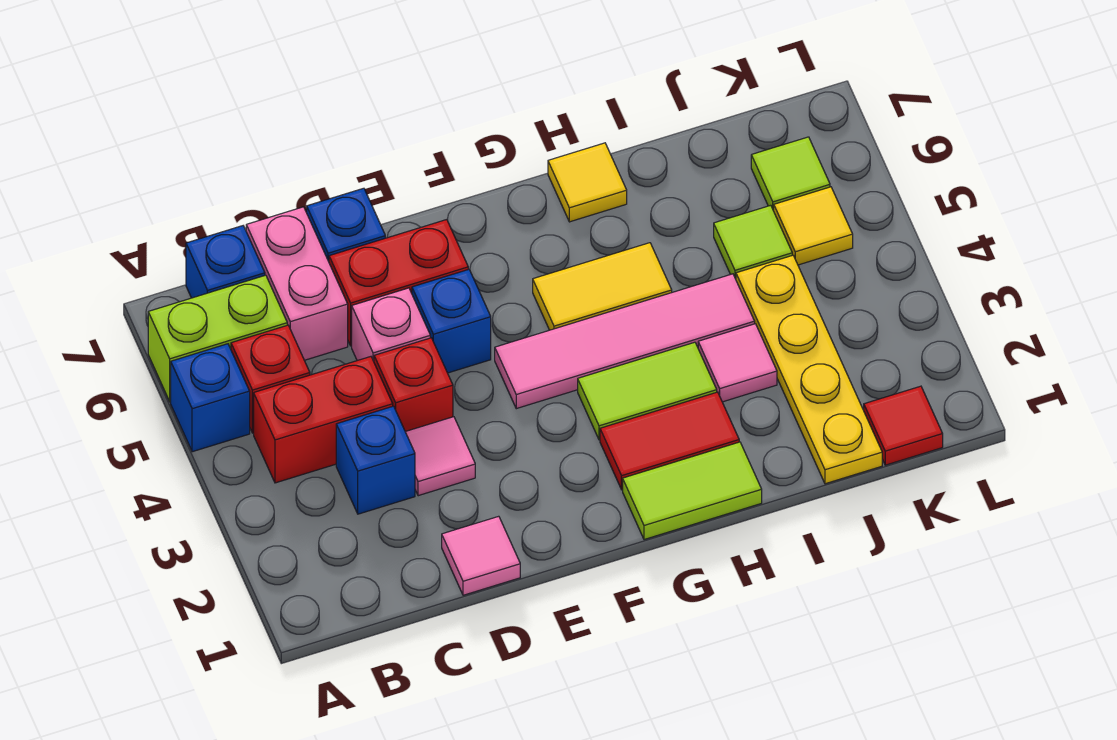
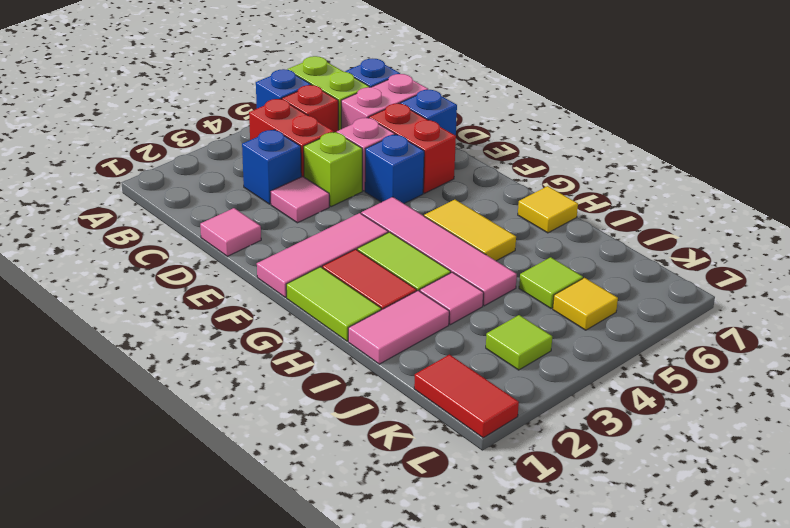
red brick D4 level 1 -> lime brick D4 level 1
none -> pink tile F1:F3 level 1
none -> pink tile I1:I2 level 1
yellow plate J1:J4 level 1 -> none
red tile K1 level 1 -> red tile K1:L1 level 1
lime tile K6 level 1 -> lime tile K3 level 1

